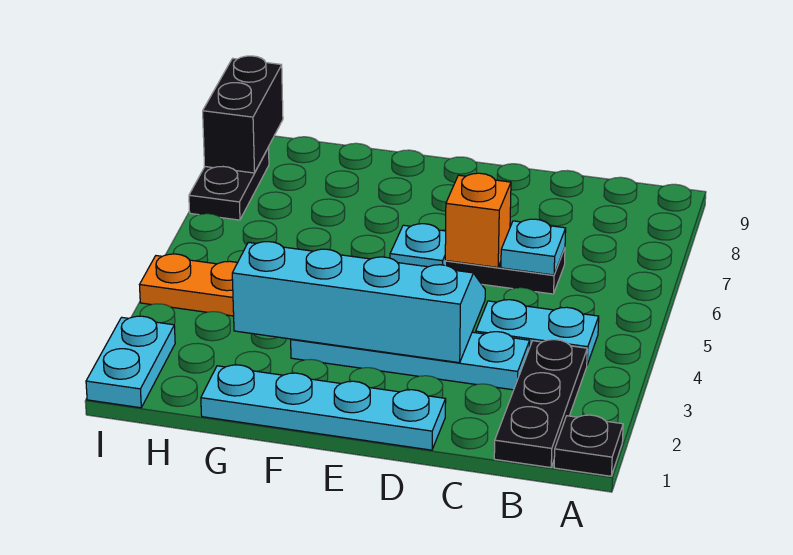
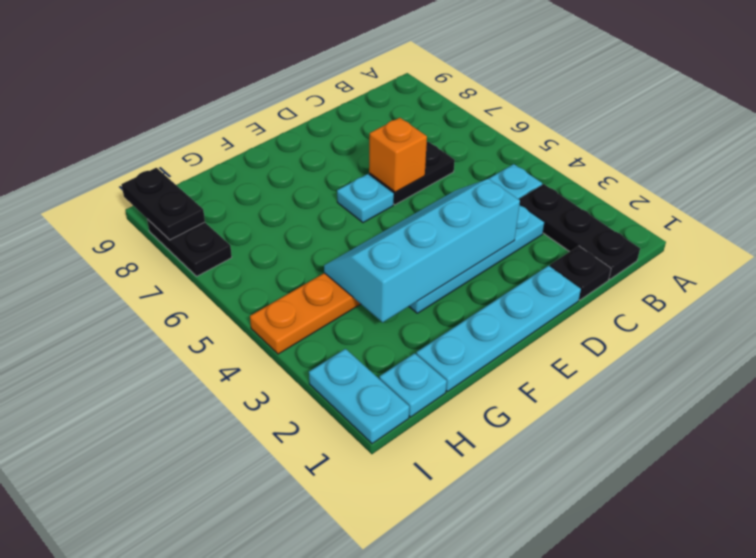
black plate A1 level 1 -> black plate C1 level 1
cyan plate C6 level 2 -> cyan plate H1 level 1
black brick I8:I9 level 2 -> black plate I8:I9 level 2

